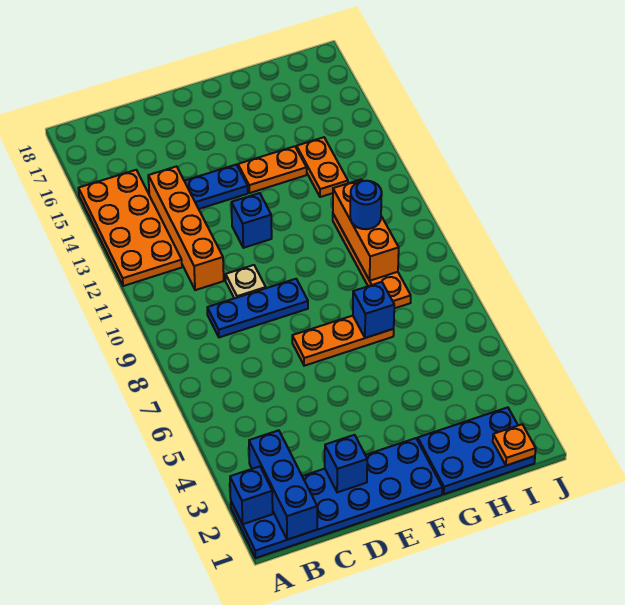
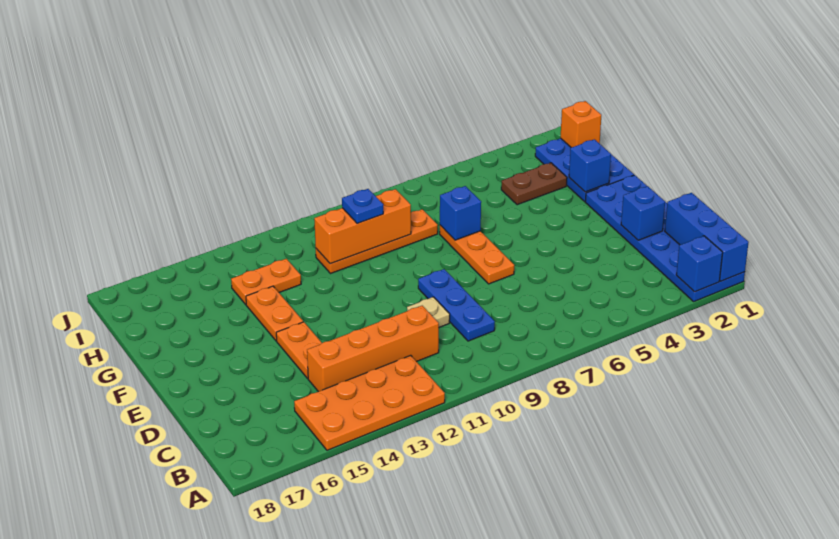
blue brick B1:B3 level 2 -> blue brick A1:C1 level 2
blue plate D14:E14 level 1 -> orange plate D14:E14 level 1
blue brick E12 level 1 -> blue brick G2 level 2
none -> brown plate H3:H4 level 1
blue round brick H10 level 3 -> blue plate H10 level 3
orange plate I1 level 2 -> orange brick I1 level 2

